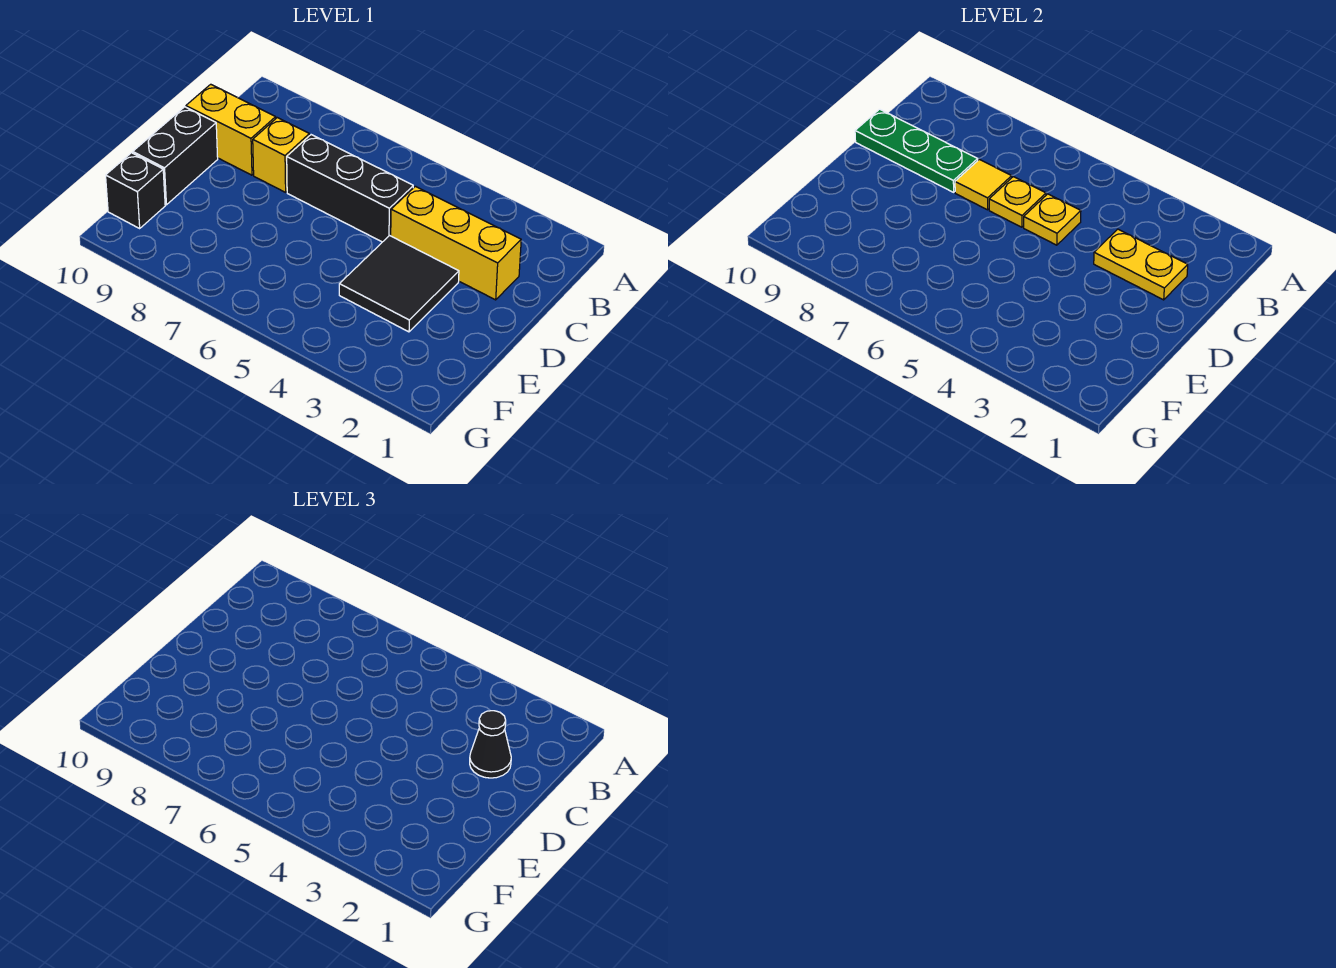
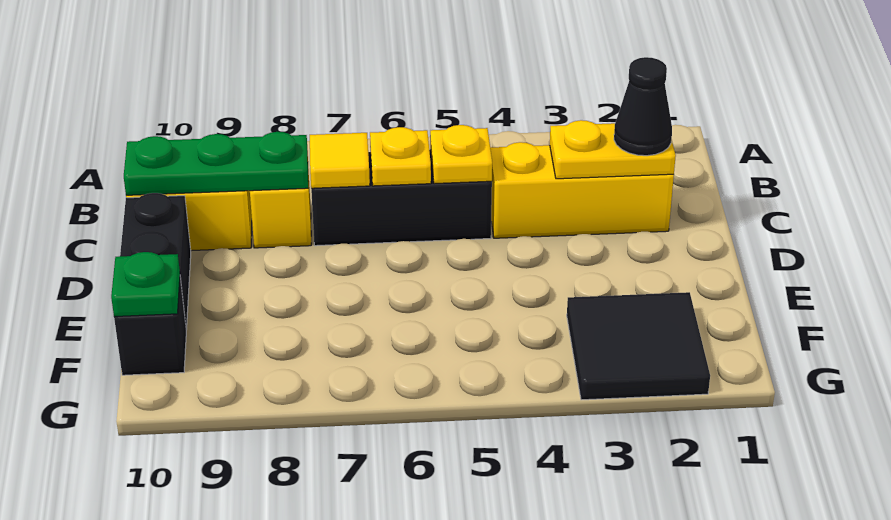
black tile D3:E4 level 1 -> black tile F2:G3 level 1
none -> green plate F10 level 2

